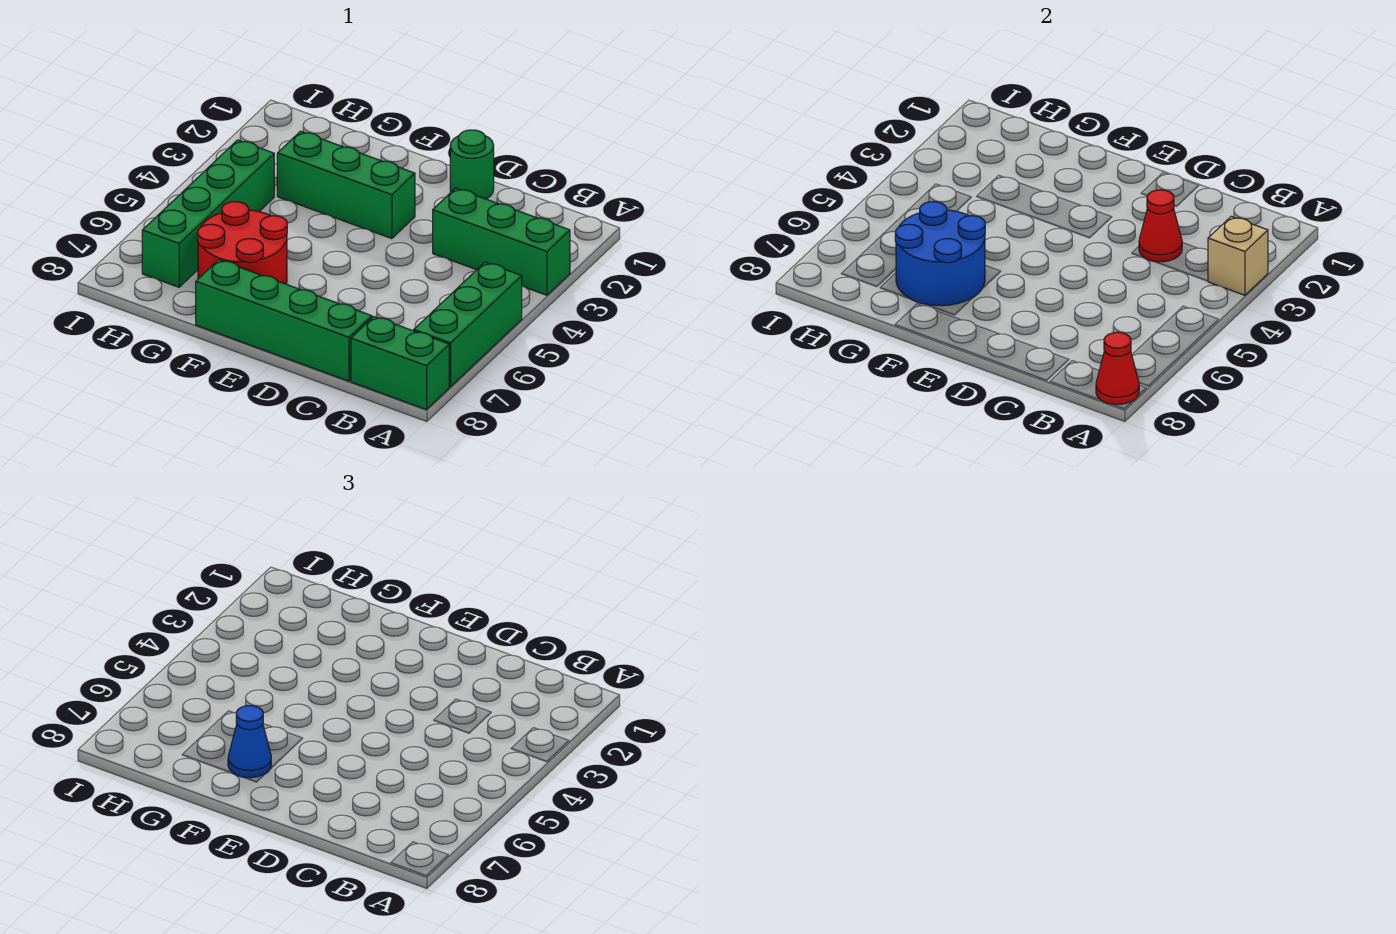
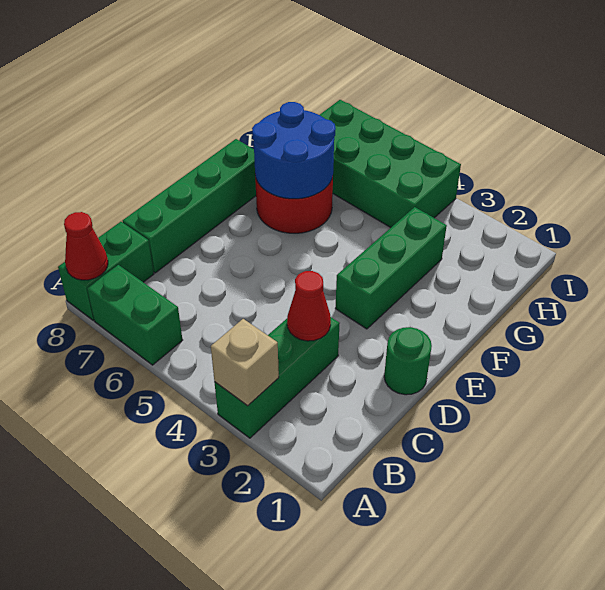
green brick A5:A7 level 1 -> green brick A6:A7 level 1
blue cone F7 level 3 -> none
green brick H4:H7 level 1 -> green brick H4:I7 level 1

